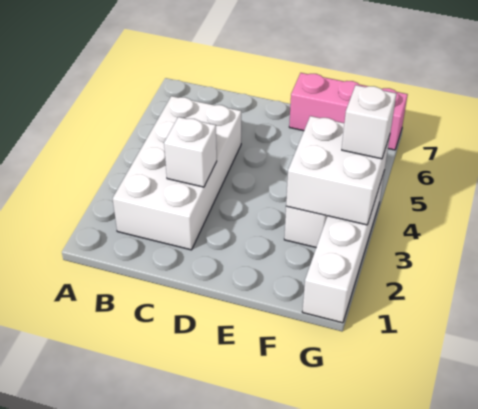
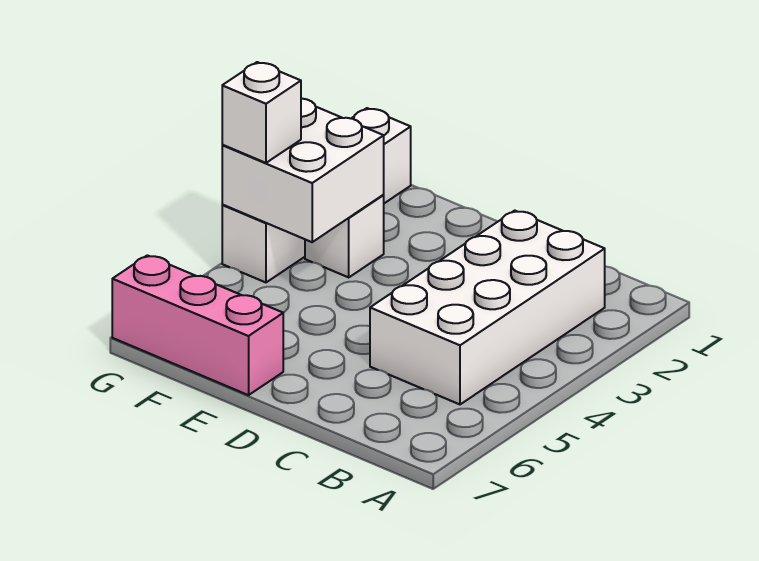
white brick C3 level 2 -> none

